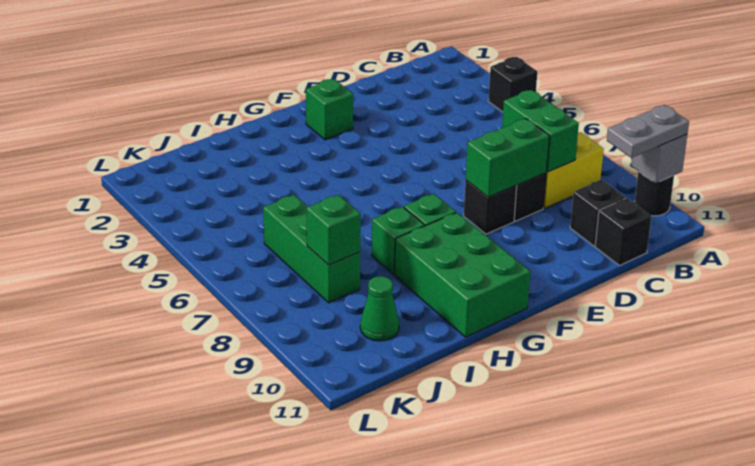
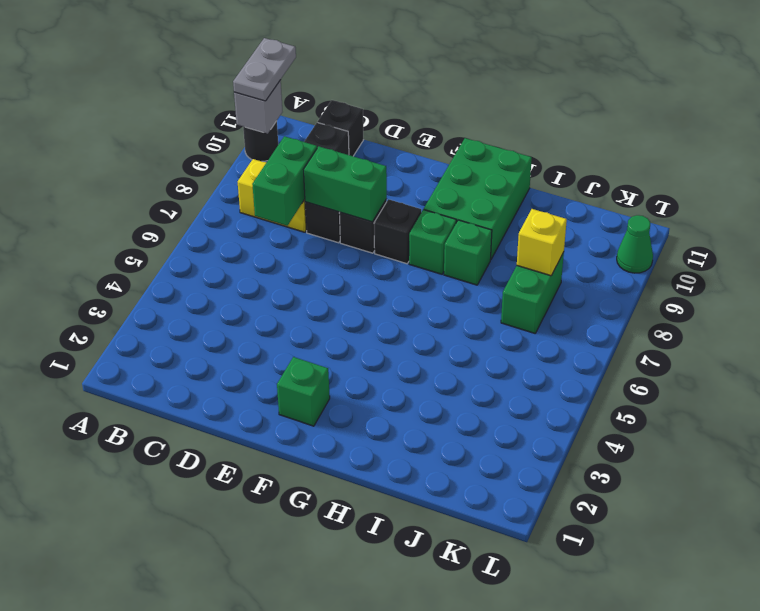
black brick A4 level 1 -> black brick F8 level 1
grey plate A10:B10 level 3 -> grey plate A10:A11 level 3
green brick J6:J8 level 1 -> green brick J7:J8 level 1
green brick J8 level 2 -> yellow brick J8 level 2
green cone J10 level 1 -> green cone L10 level 1

